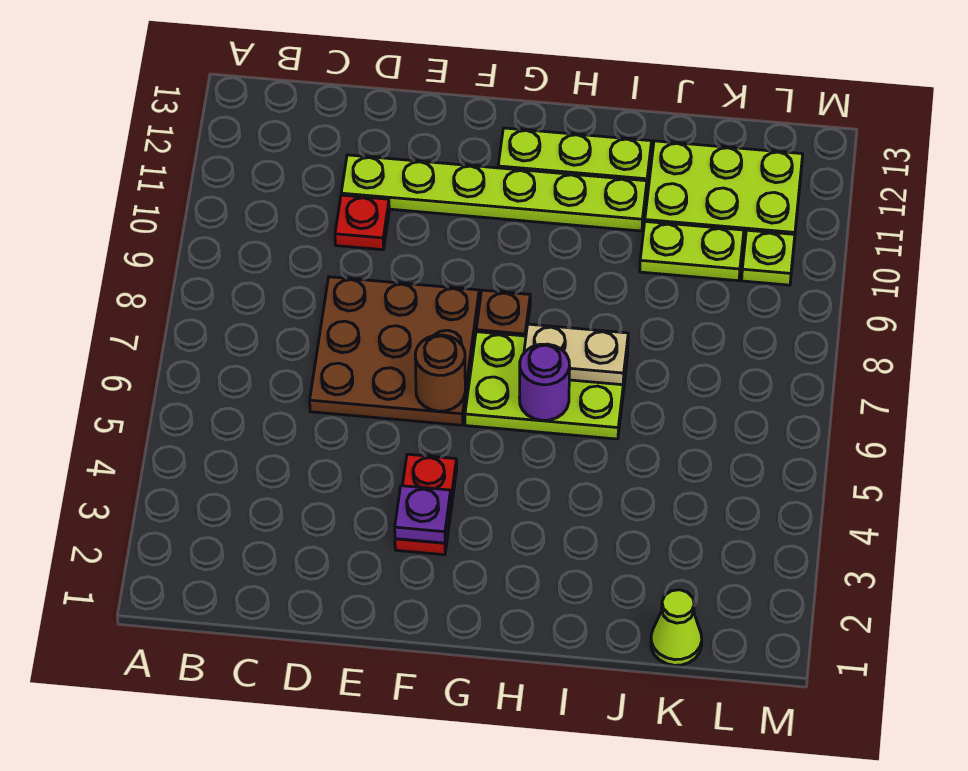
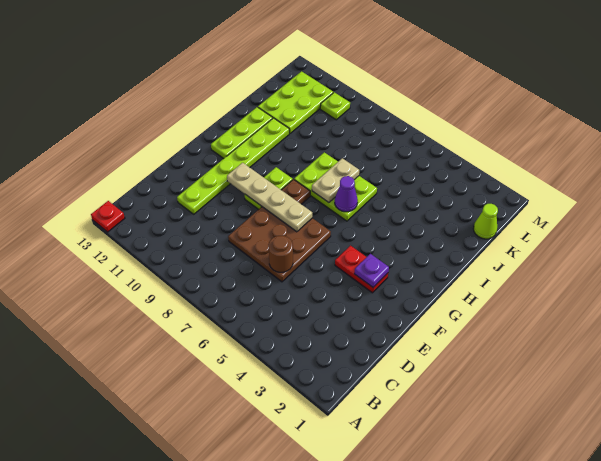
red plate D10 level 1 -> red plate A13 level 1
brown round brick F6 level 2 -> brown round brick D6 level 2
none -> tan plate F7:F10 level 2
lime plate G6:I7 level 1 -> lime plate H6:I8 level 1
purple round brick H6 level 2 -> purple cone H6 level 2
lime plate J10:K10 level 1 -> lime plate F9:G9 level 1

